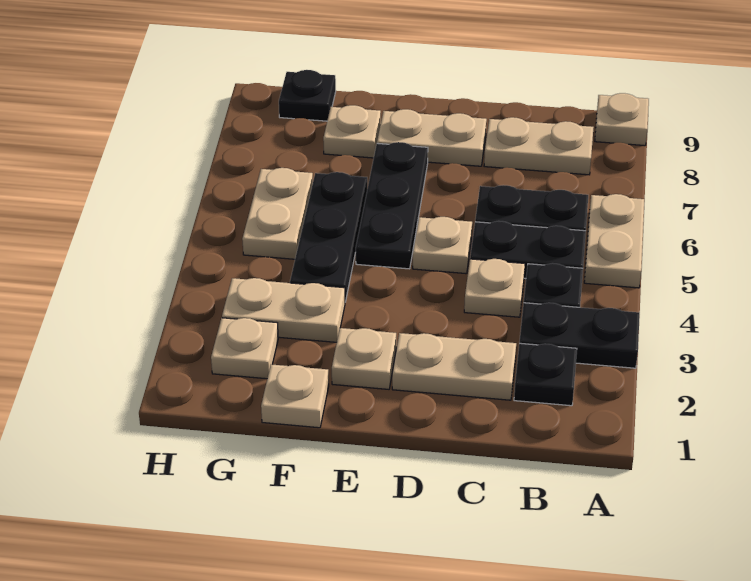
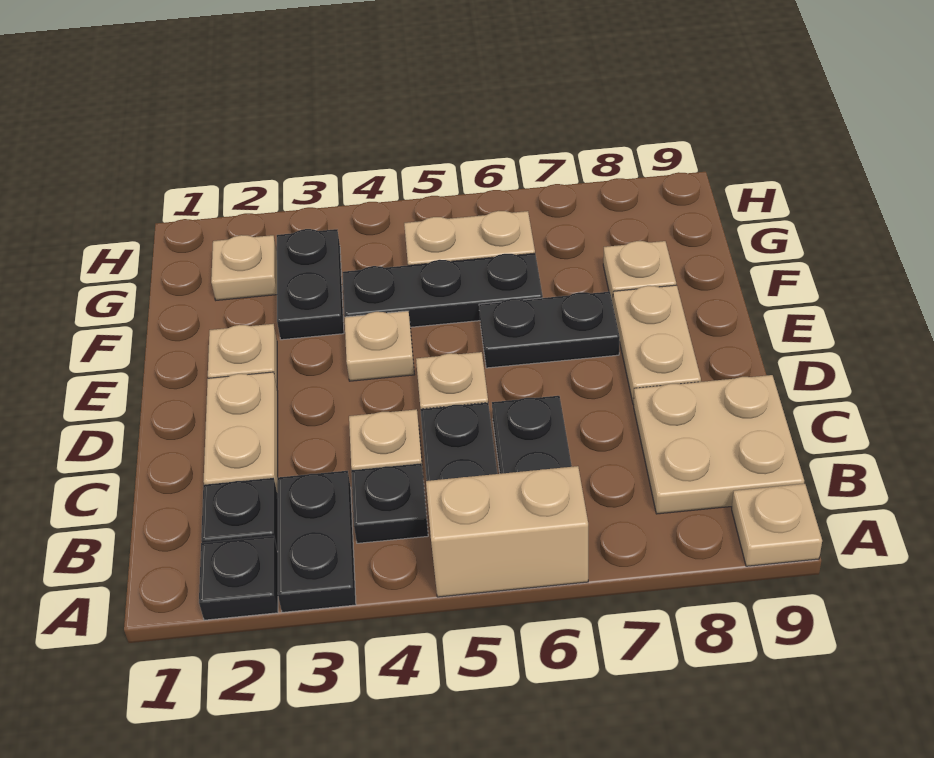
tan plate A5:A6 level 1 -> tan brick A5:A6 level 1
tan plate B8:C8 level 1 -> tan plate B8:C9 level 1
black plate E5:E7 level 1 -> black plate E6:E7 level 1
tan plate F1 level 1 -> tan plate E4 level 1
tan plate F3:G3 level 1 -> black plate F3:G3 level 1
black plate G9 level 1 -> black plate A2 level 1

